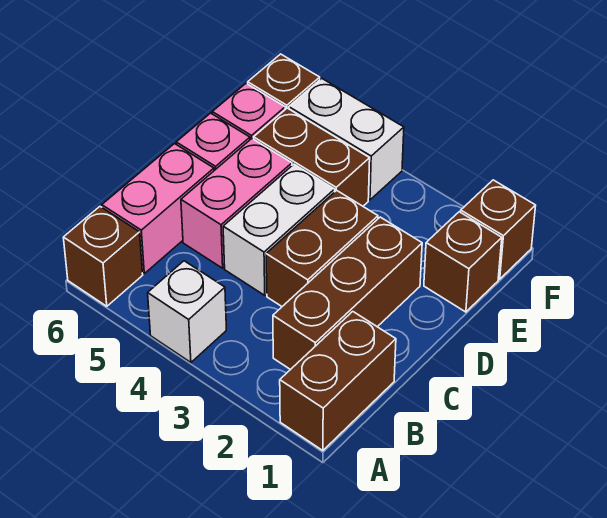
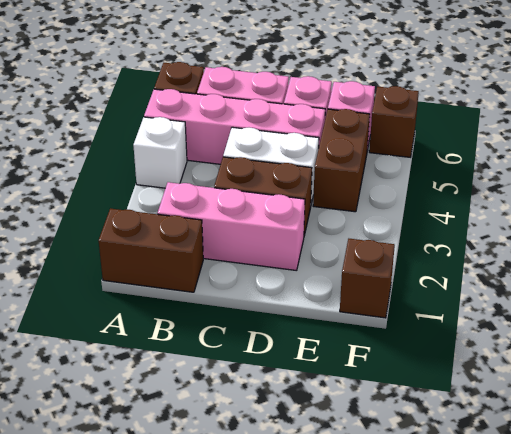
brown brick B2:D2 level 1 -> pink brick B2:D2 level 1
pink brick C5:D5 level 1 -> pink brick A5:D5 level 1
brown brick E1 level 1 -> none
white brick F4:F5 level 1 -> none

